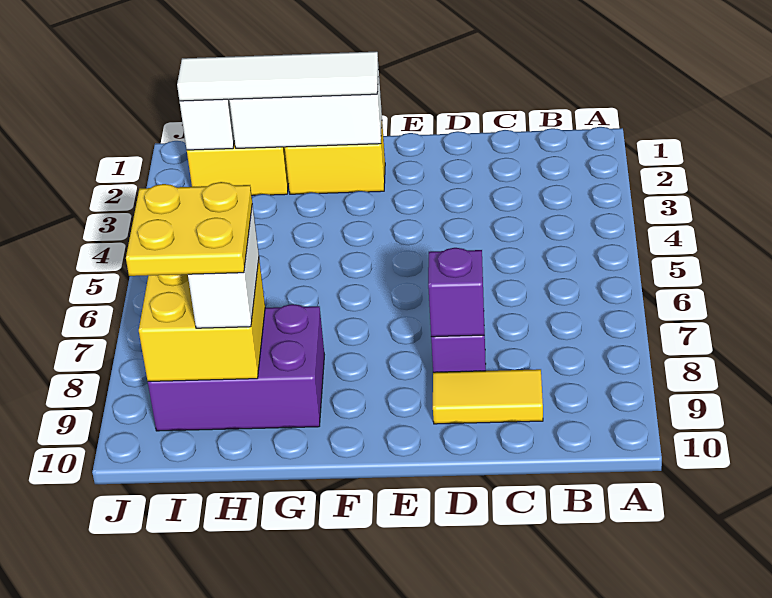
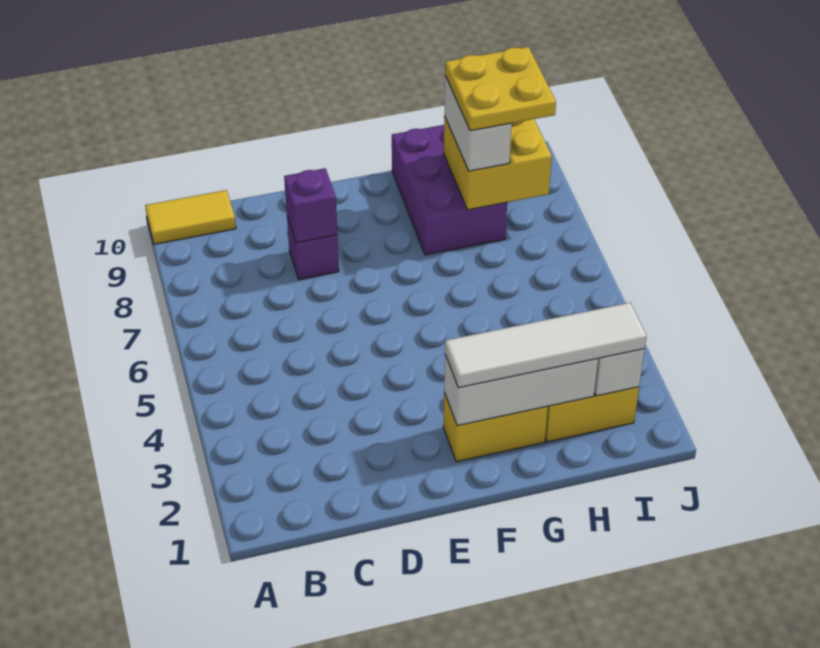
yellow tile C9:D9 level 1 -> yellow tile A10:B10 level 1
purple brick G8:I9 level 1 -> purple brick G8:H10 level 1

